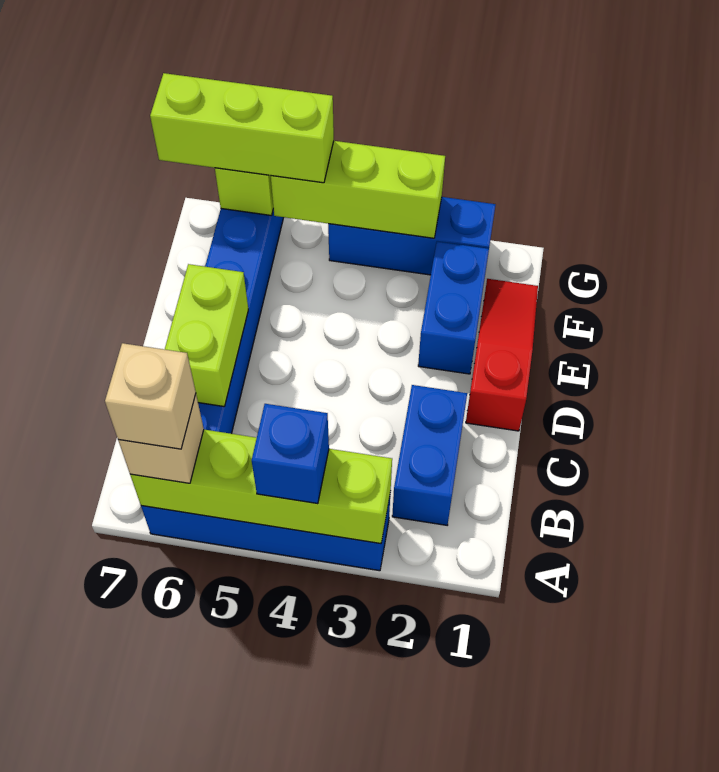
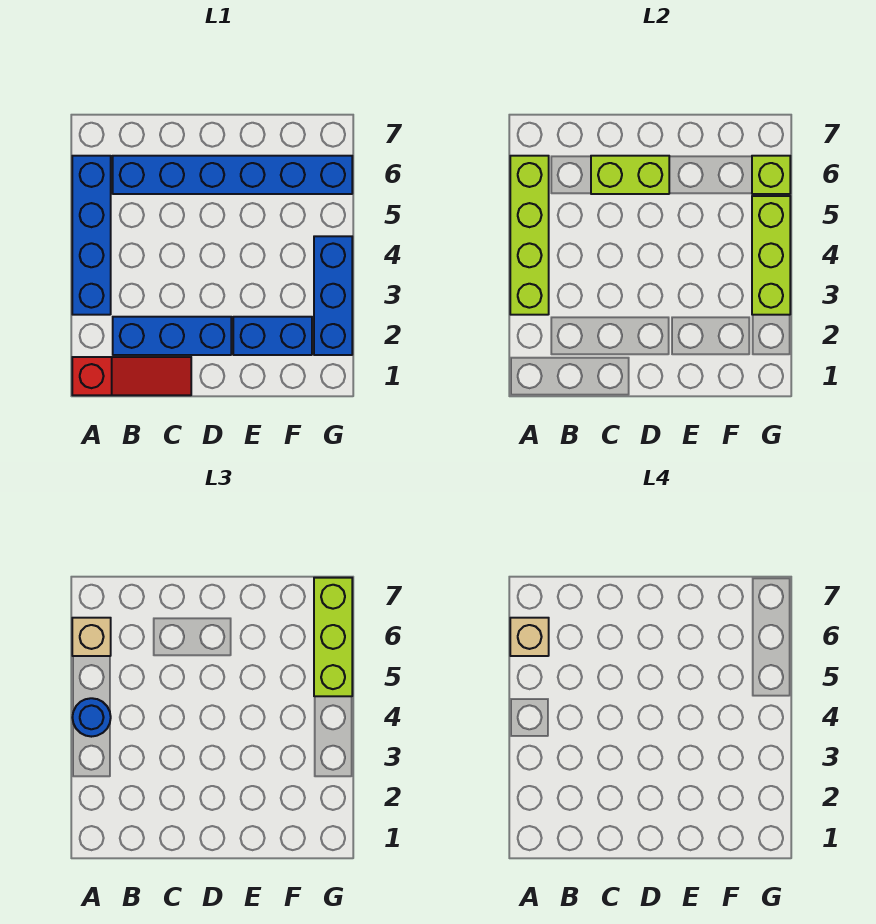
blue brick A4 level 3 -> blue round brick A4 level 3
blue brick B2:C2 level 1 -> blue brick B2:D2 level 1
red slope D1:F1 level 1 top D -> red slope A1:C1 level 1 top A

